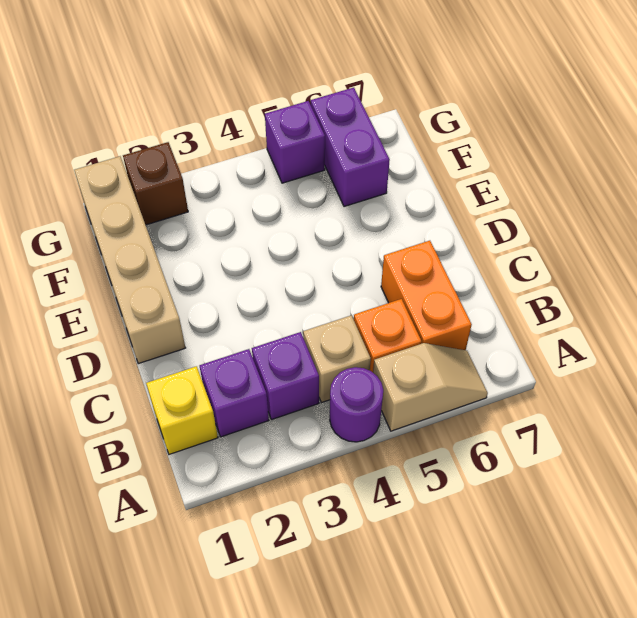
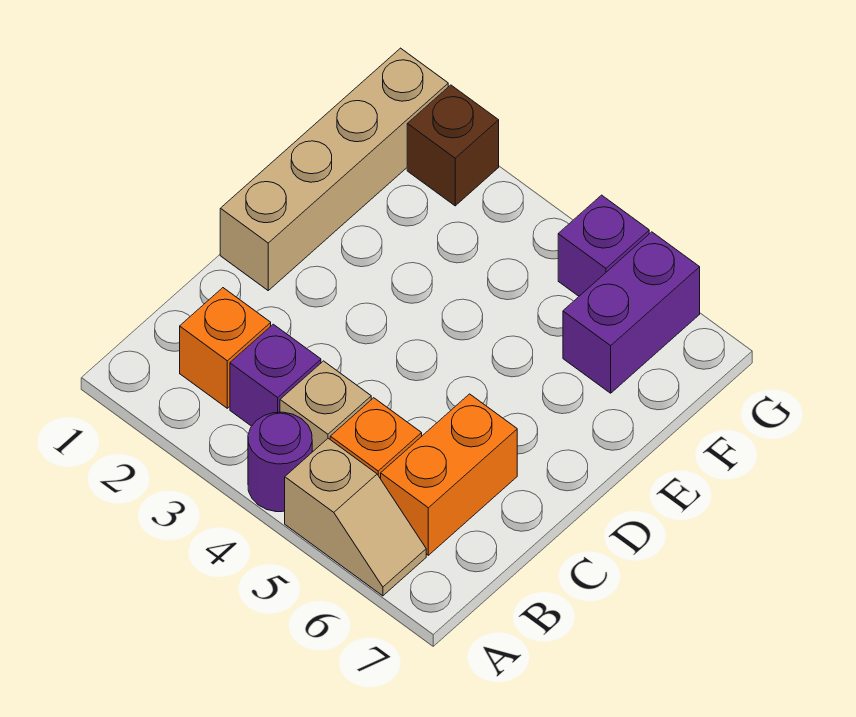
yellow brick B1 level 1 -> none
purple brick B2 level 1 -> orange brick B2 level 1

